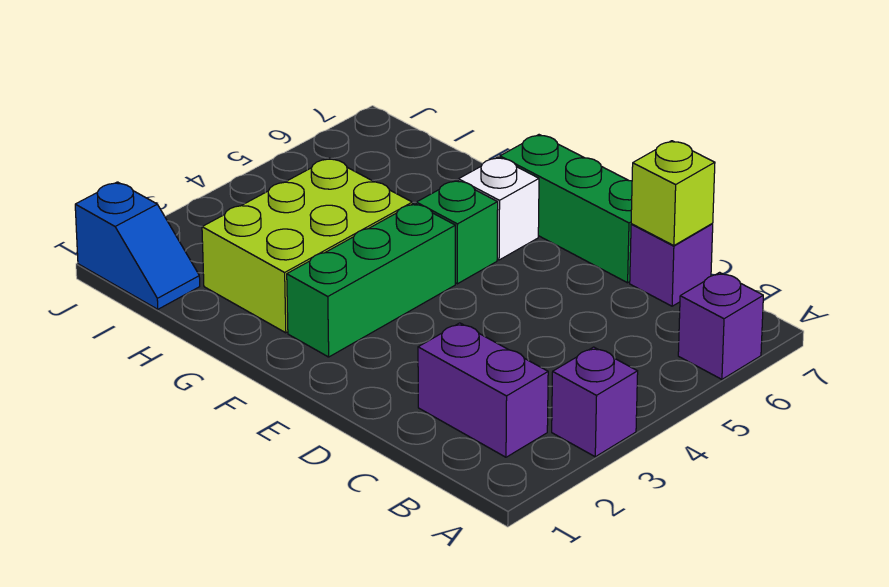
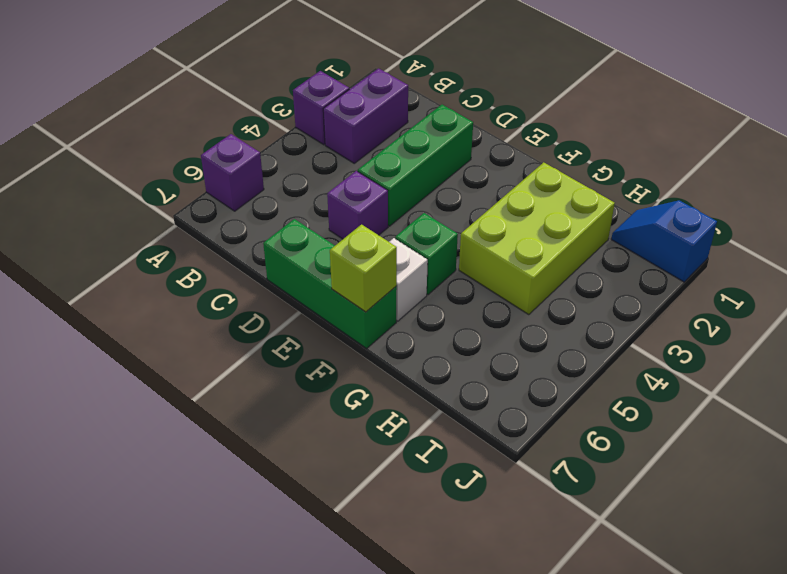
purple brick B2:C2 level 1 -> purple brick B2:B3 level 1
purple brick C7 level 1 -> purple brick D5 level 1
lime brick C7 level 2 -> lime brick F7 level 2
green brick F2:F4 level 1 -> green brick D2:D4 level 1

